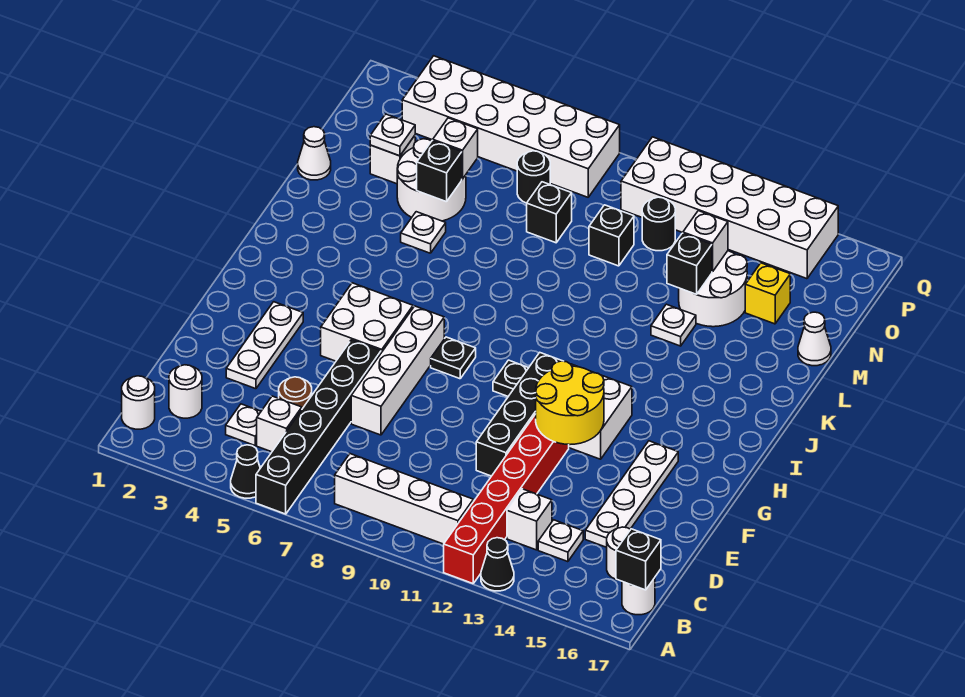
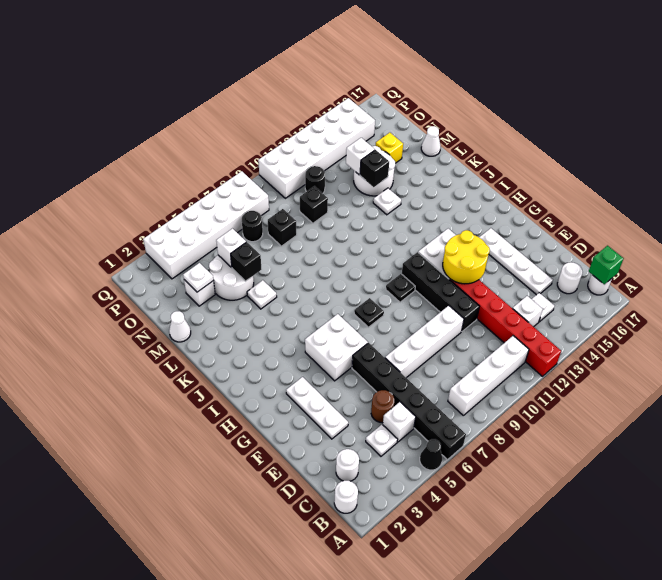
black cone A13 level 1 -> none
black brick B17 level 2 -> green brick B17 level 2
white brick E7:H7 level 1 -> white brick E7:E10 level 1

